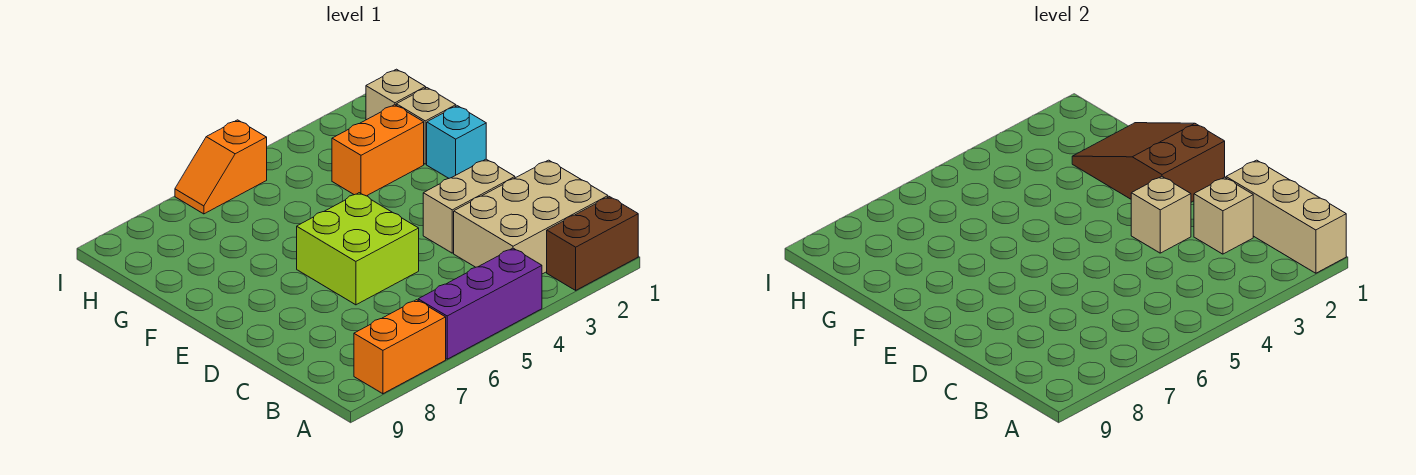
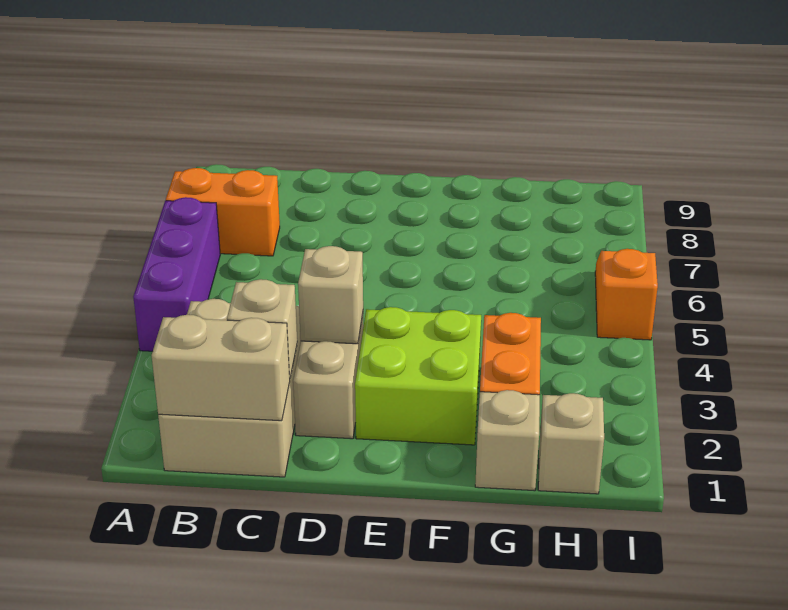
brown brick A1:A2 level 1 -> none
tan brick A1:C1 level 2 -> tan brick B1:C1 level 2
orange brick A7:A8 level 1 -> orange brick A7:B7 level 1
lime brick D5:E6 level 1 -> lime brick E2:F3 level 1
brown slope E1:G2 level 2 top E -> none
cyan brick F1 level 1 -> none

